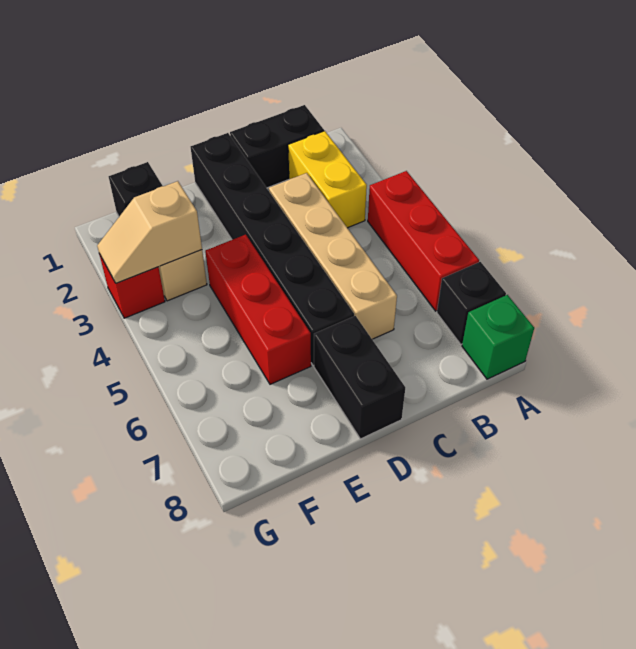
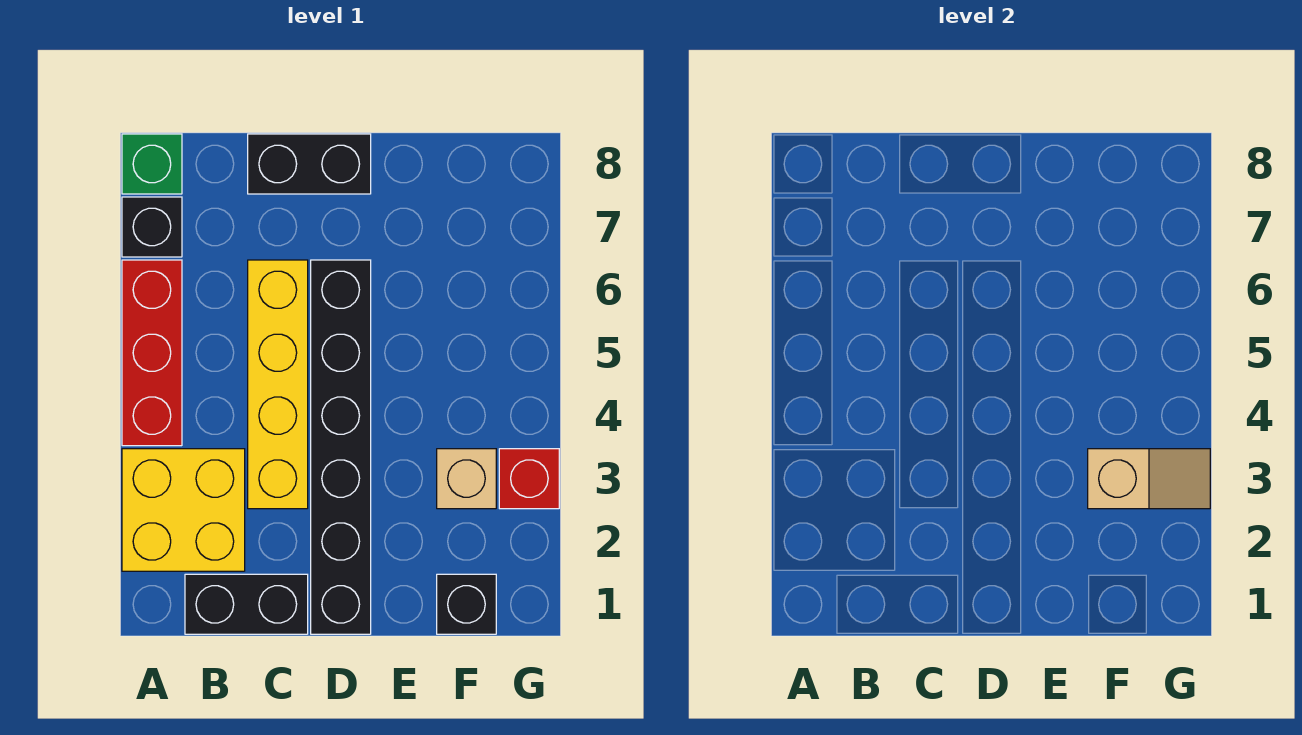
yellow brick B2:B3 level 1 -> yellow brick A2:B3 level 1
tan brick C3:C6 level 1 -> yellow brick C3:C6 level 1
black brick D7:D8 level 1 -> black brick C8:D8 level 1
red brick E4:E6 level 1 -> none

